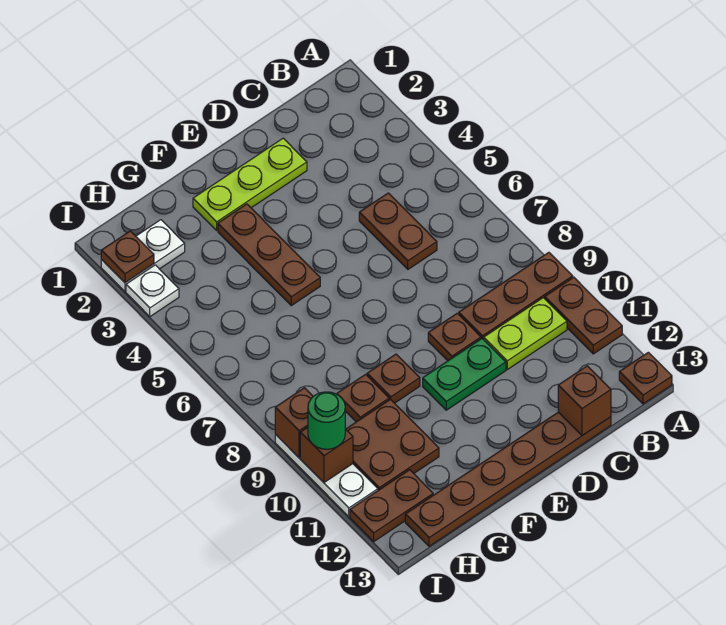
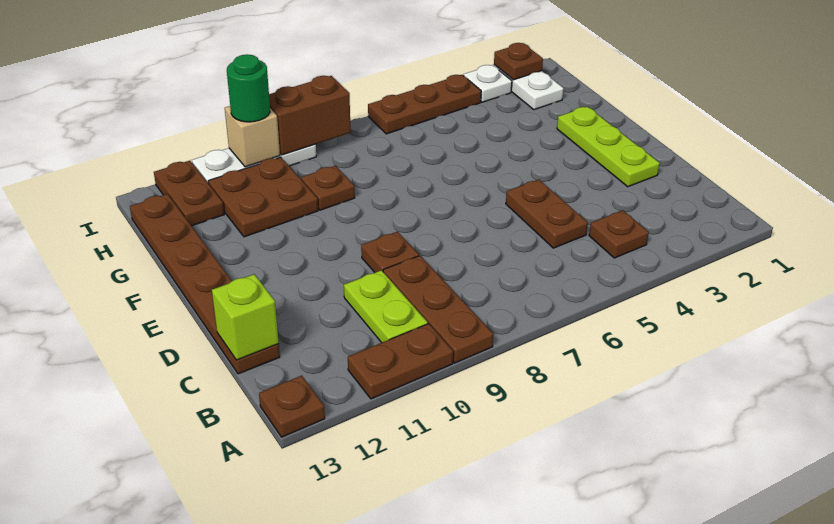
brown plate C5:C6 level 1 -> brown plate C5:D5 level 1
brown brick C13 level 2 -> lime brick C13 level 2
green plate D10:E10 level 1 -> none
brown plate F3:F5 level 1 -> brown plate I4:I6 level 1
brown plate F9 level 1 -> brown plate B4 level 1
brown brick I9 level 2 -> brown brick I8:I9 level 2
brown brick I10 level 2 -> tan brick I10 level 2

